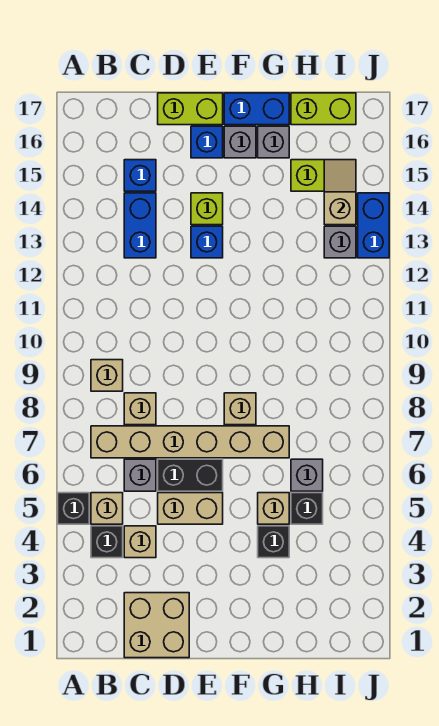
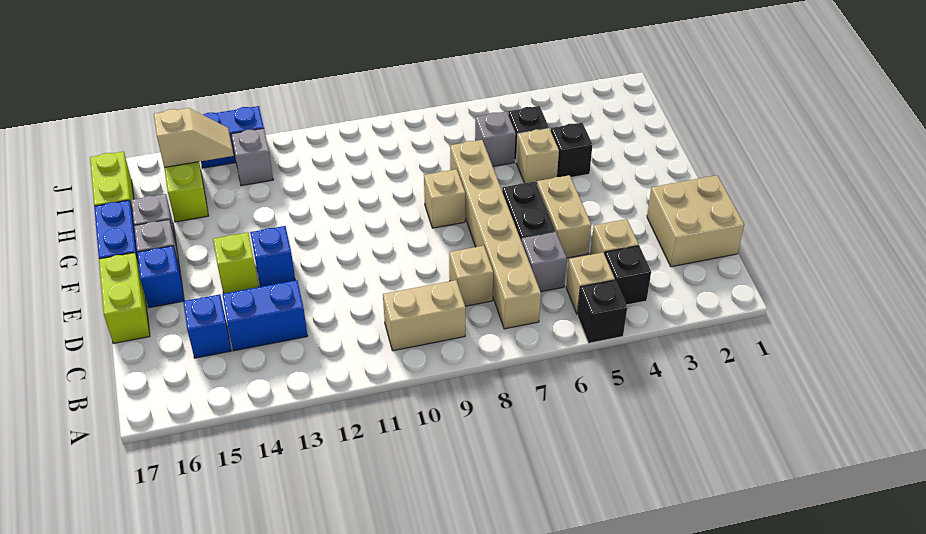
tan brick B9 level 1 -> tan brick B9:B10 level 1
tan slope I14:I15 level 2 top 14 -> tan slope I14:I15 level 2 top 15

